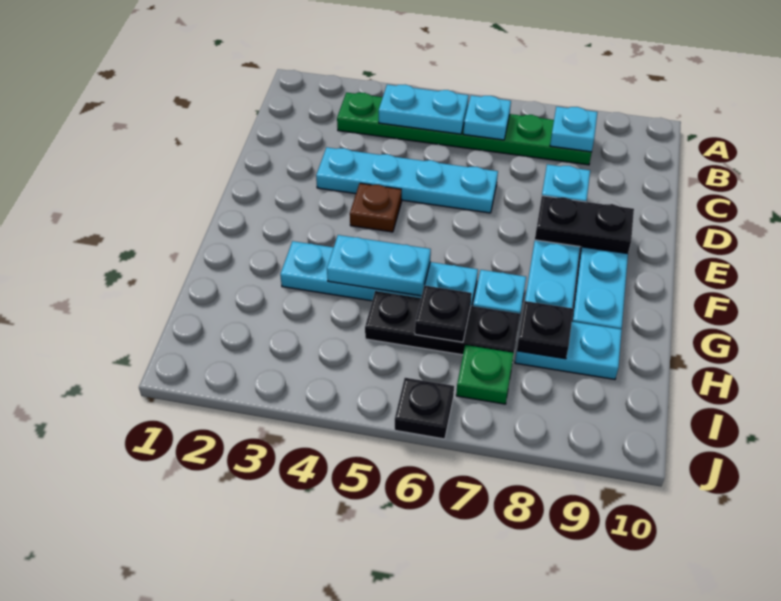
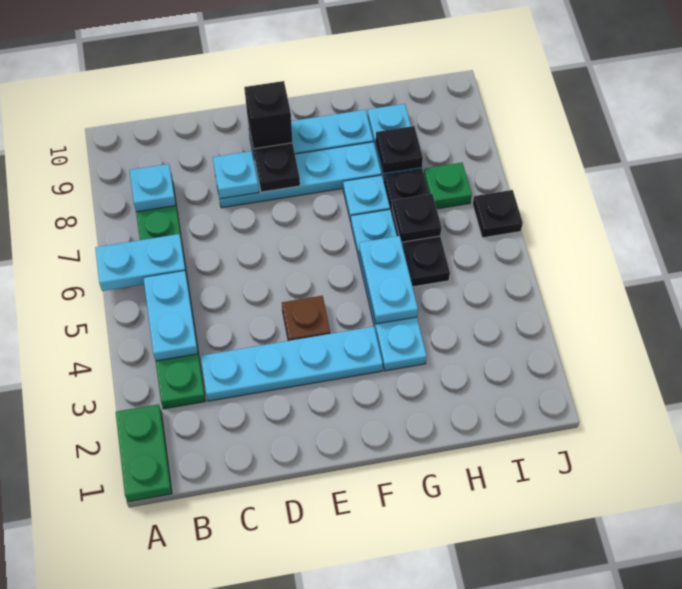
none -> green plate A1:A2 level 1
cyan plate B6 level 2 -> cyan plate A6:B6 level 2
cyan plate D3:D6 level 1 -> cyan plate C3:F3 level 1
none -> black brick E9 level 3

